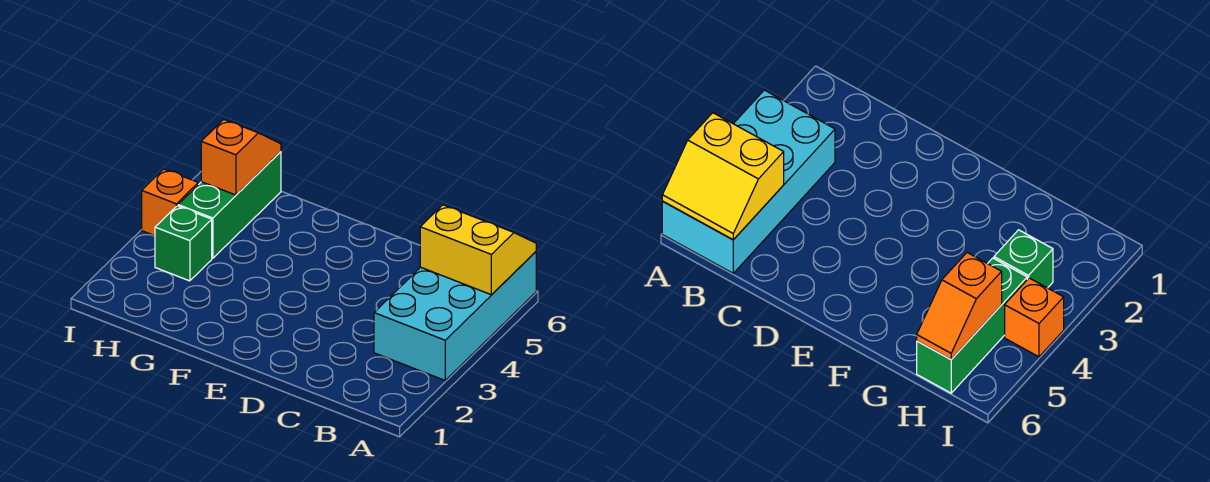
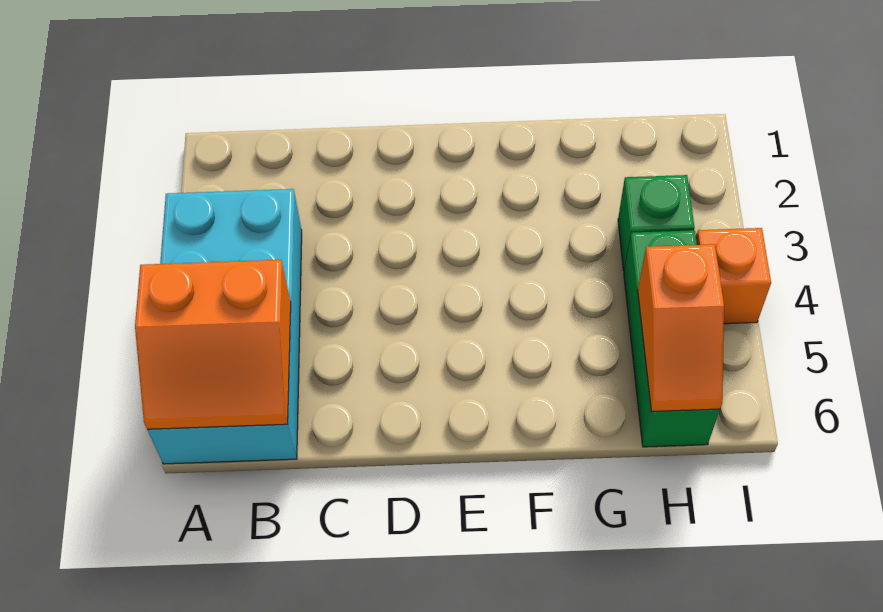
yellow slope A5:B6 level 2 top 5 -> orange slope A5:B6 level 2 top 5

